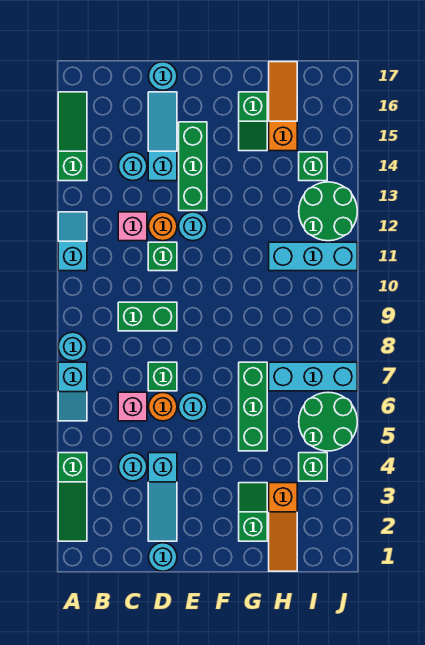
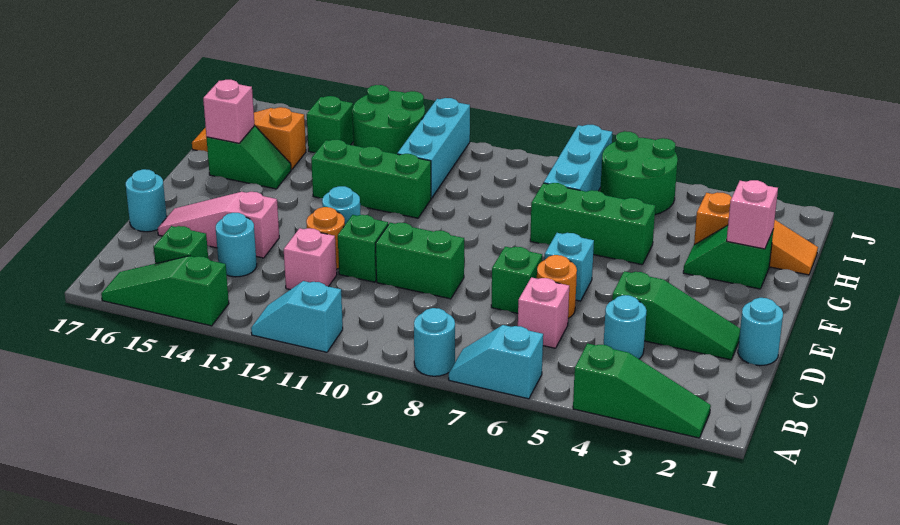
cyan slope A6:A7 level 1 top 7 -> cyan slope A6:A7 level 1 top 6
green brick C9:D9 level 1 -> green brick D9:D10 level 1
cyan slope D2:D4 level 1 top 4 -> green slope D2:D4 level 1 top 4
cyan slope D14:D16 level 1 top 14 -> pink slope D14:D16 level 1 top 14
cyan round brick E6 level 1 -> cyan brick E6 level 1
green brick E13:E15 level 1 -> green brick G11:G13 level 1
none -> pink brick G2 level 2
none -> pink brick G16 level 2
green brick I4 level 1 -> green brick B15 level 1

